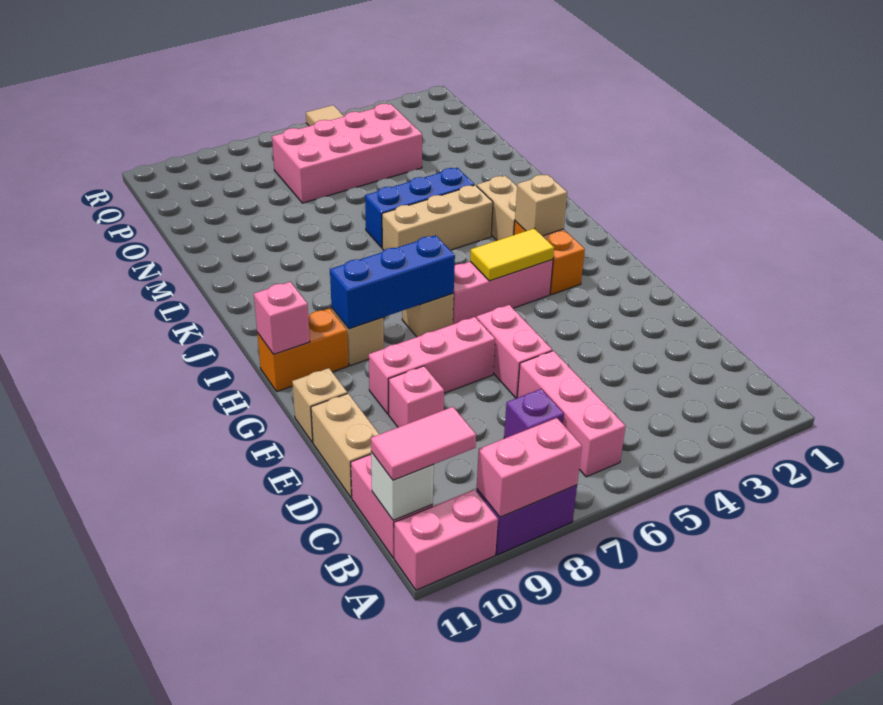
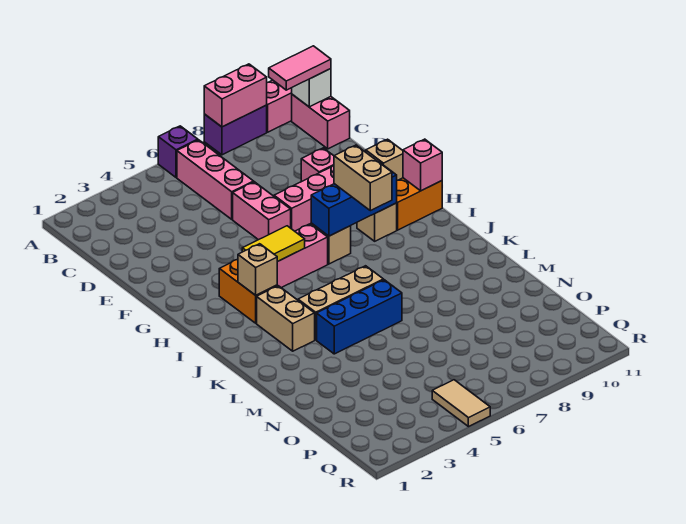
purple brick C7 level 1 -> purple brick A6 level 1
tan brick D11:E11 level 1 -> tan brick H8:I8 level 3
pink brick O4:P7 level 1 -> none

